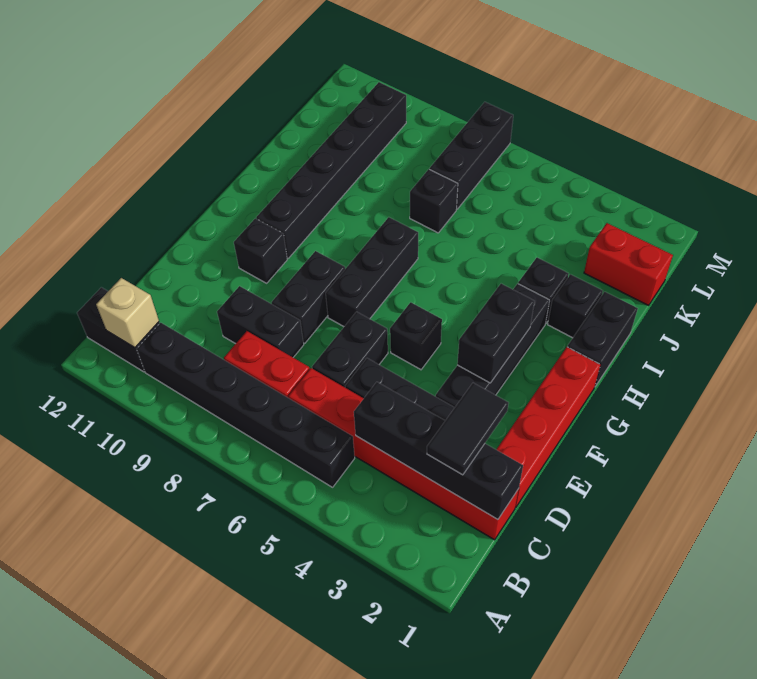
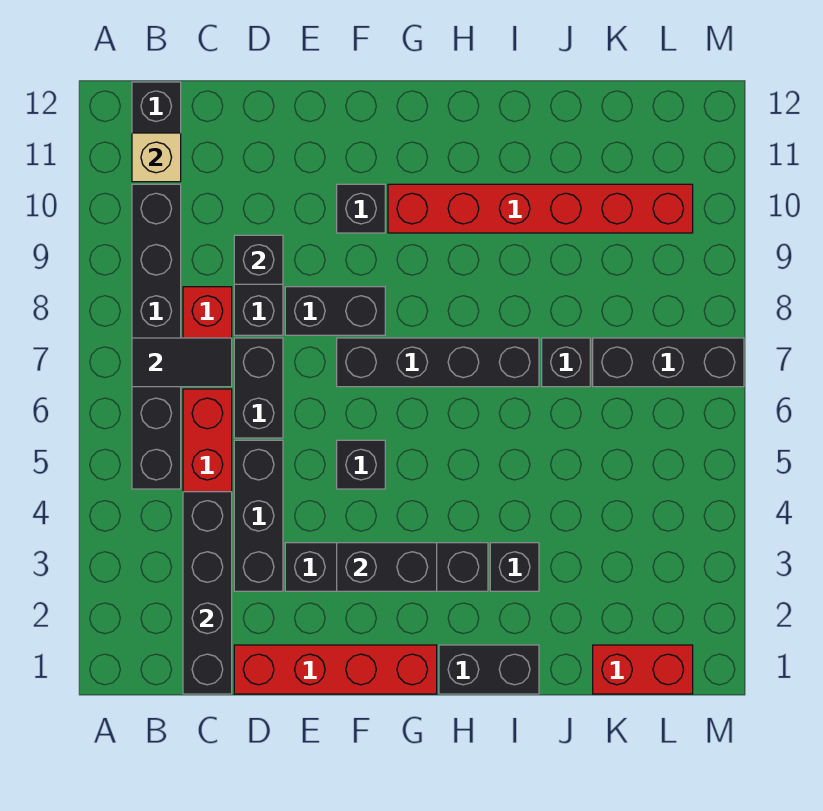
black tile C2:D2 level 3 -> black tile B7:C7 level 2
black brick D6:E6 level 1 -> black brick D6:D7 level 1
black brick F7:H7 level 1 -> black brick F7:I7 level 1
black brick G10:L10 level 1 -> red brick G10:L10 level 1
black brick I2 level 1 -> black brick D9 level 2
red brick K1:K2 level 1 -> red brick K1:L1 level 1

